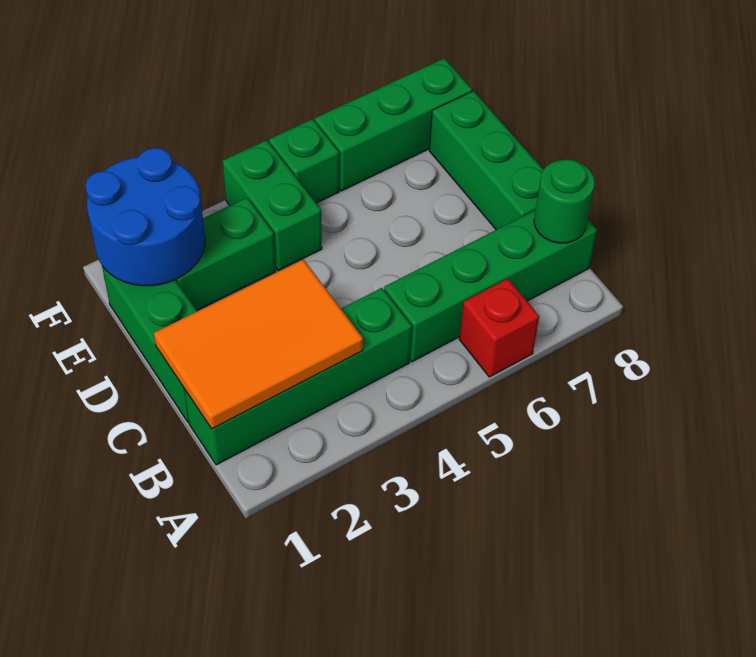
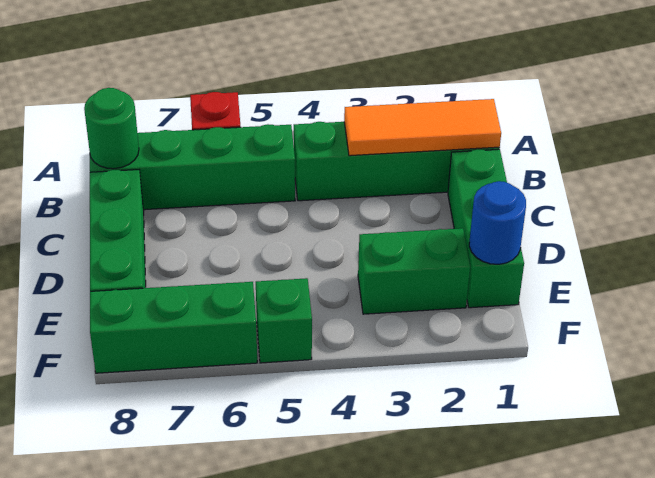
orange tile B1:C3 level 2 -> orange tile B1:B3 level 2
blue round brick E1:F2 level 2 -> blue round brick E1 level 2
green brick E4:F4 level 1 -> none

